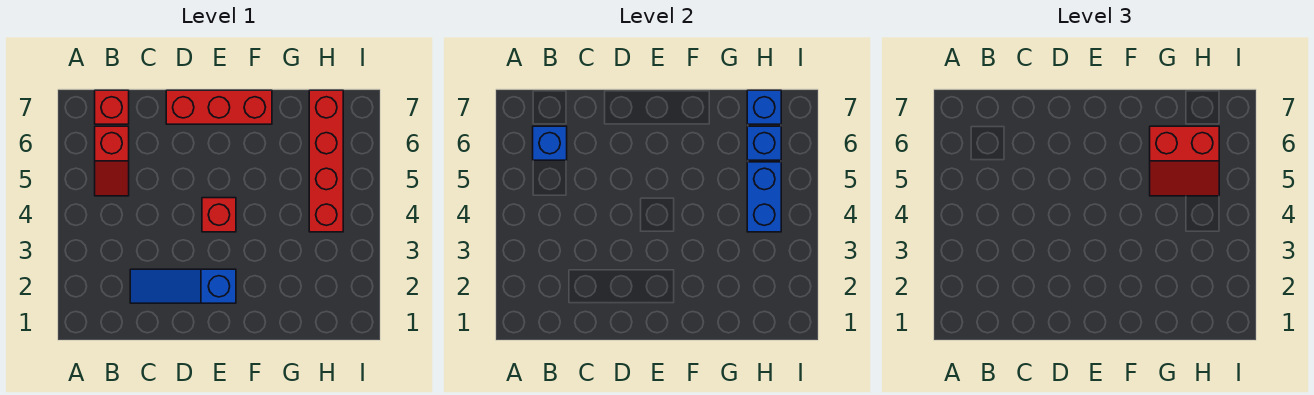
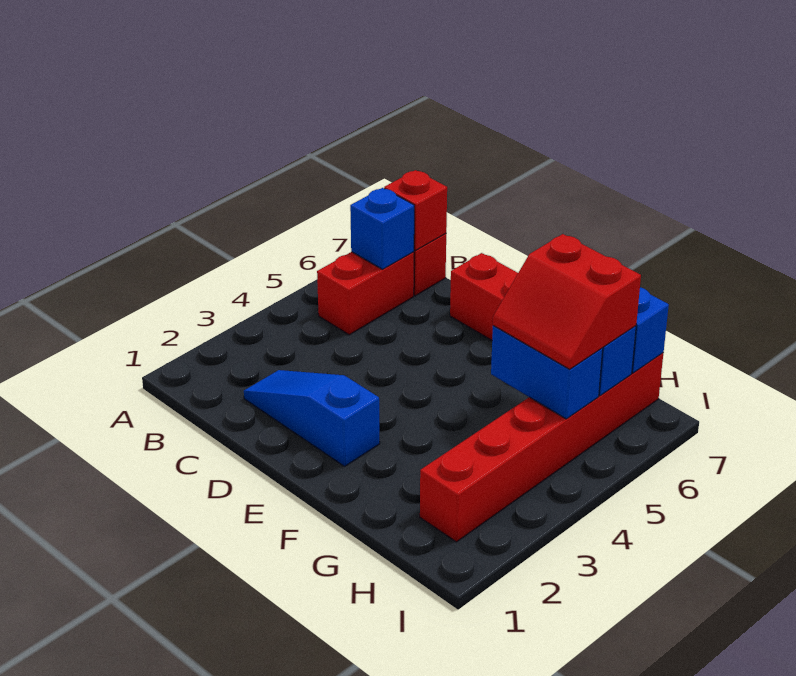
red slope B5:B6 level 1 top 6 -> red brick B5:B6 level 1
red brick E4 level 1 -> red brick B7 level 2
red brick H4:H7 level 1 -> red brick H2:H7 level 1
blue brick H4:H5 level 2 -> blue brick G5:H5 level 2

